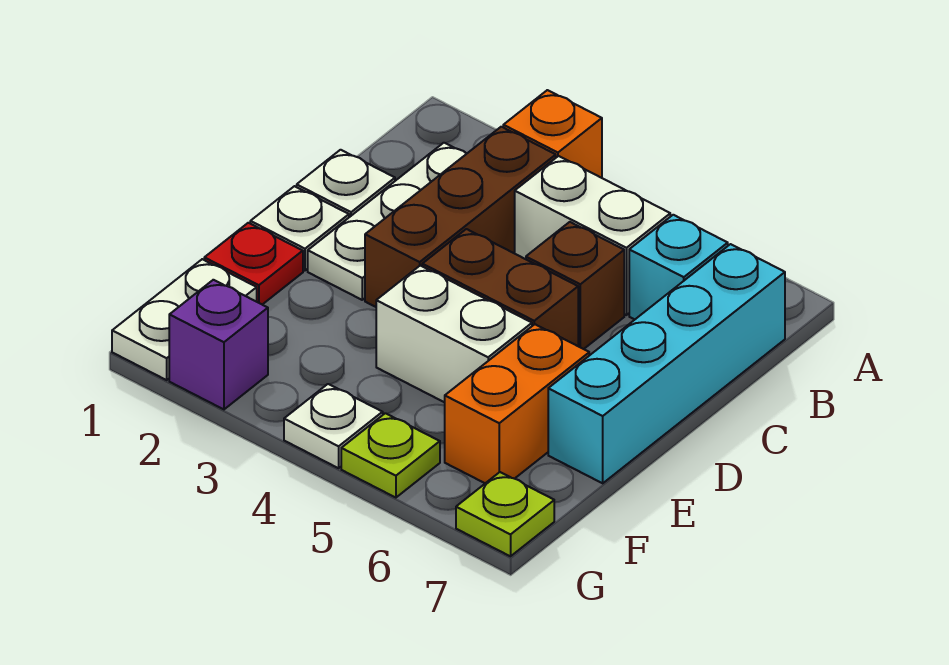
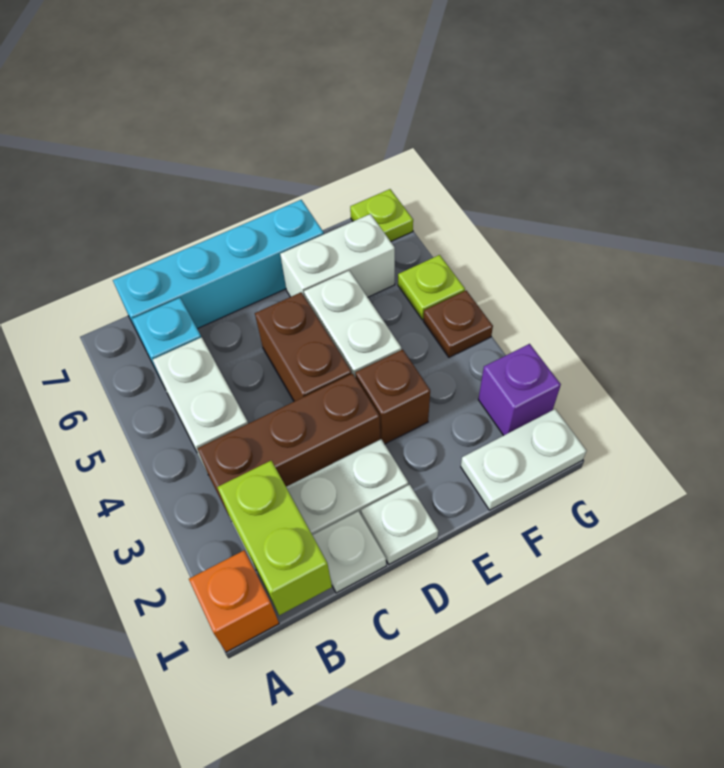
orange brick A3 level 1 -> orange brick A1 level 1
none -> lime brick B1:B2 level 2
brown brick C5 level 1 -> brown brick E3 level 1
red plate E1 level 1 -> none
orange brick E6:F6 level 1 -> white brick E6:F6 level 1
white plate G4 level 1 -> brown plate G4 level 1

